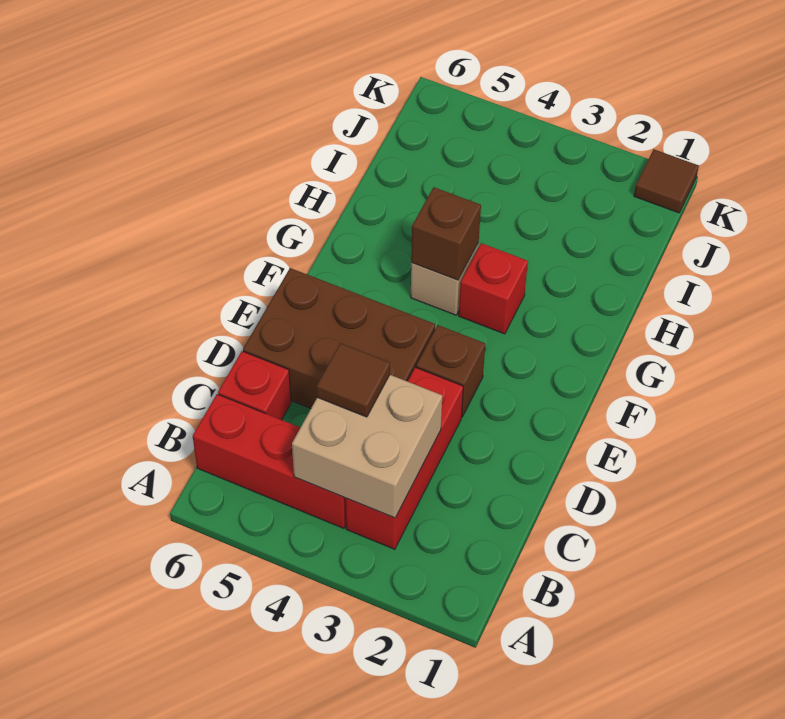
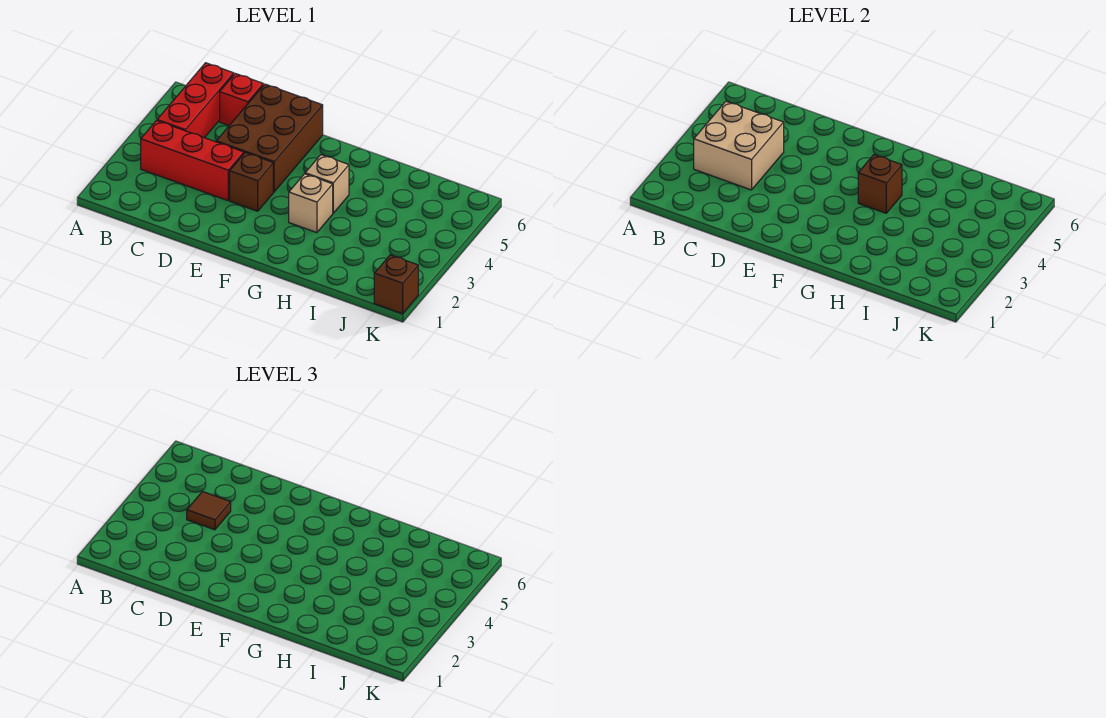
red brick G3 level 1 -> tan brick G3 level 1
brown tile K1 level 1 -> brown brick K1 level 1

